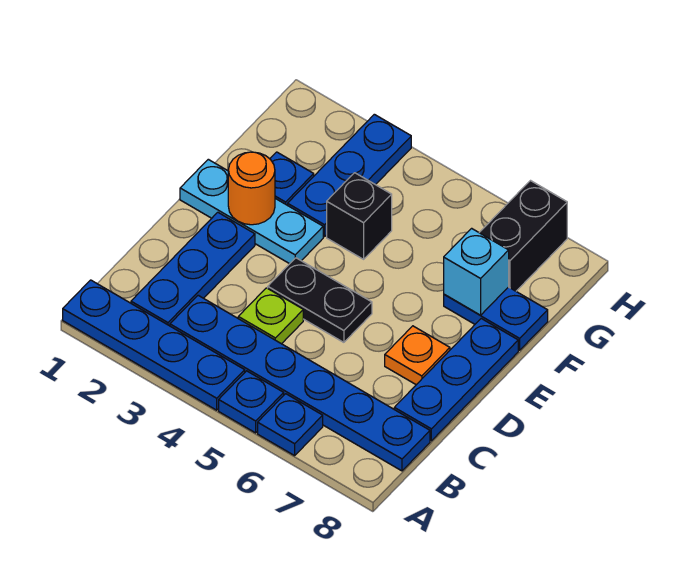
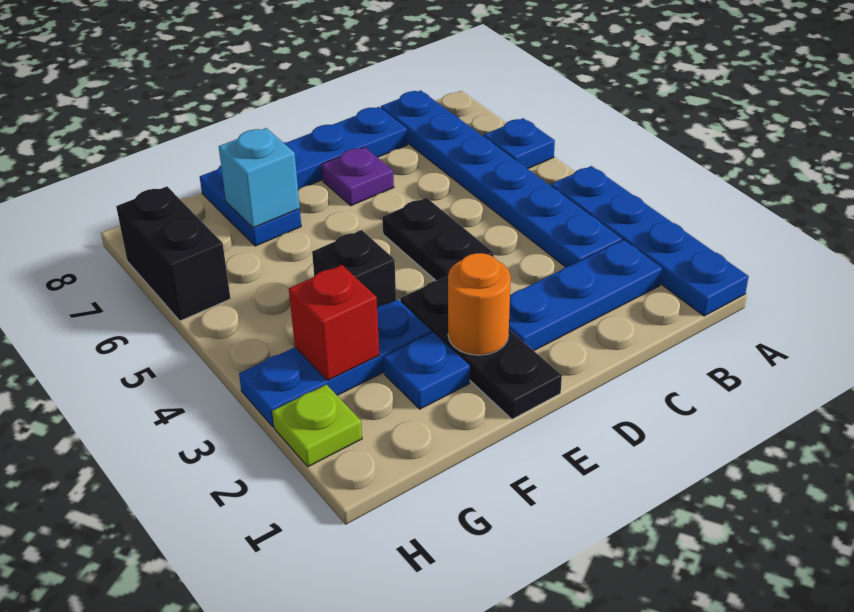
blue plate A5 level 1 -> none
lime plate C4 level 1 -> lime plate H2 level 1
orange plate D7 level 1 -> purple plate D7 level 1
cyan plate E1:E3 level 1 -> black plate E1:E3 level 1
none -> red brick G3 level 2
black brick G7:H7 level 1 -> black brick H6:H7 level 1

